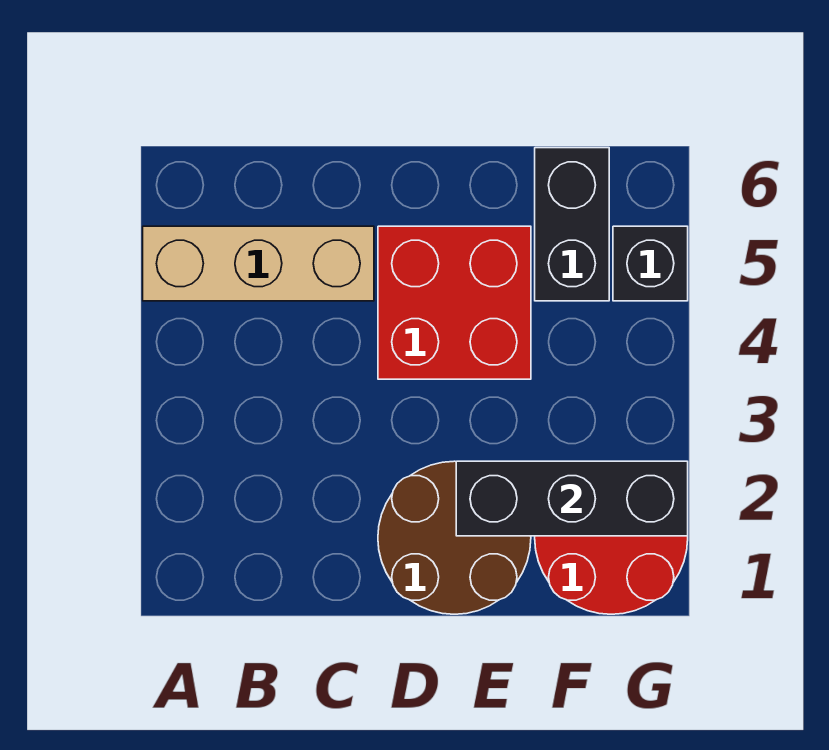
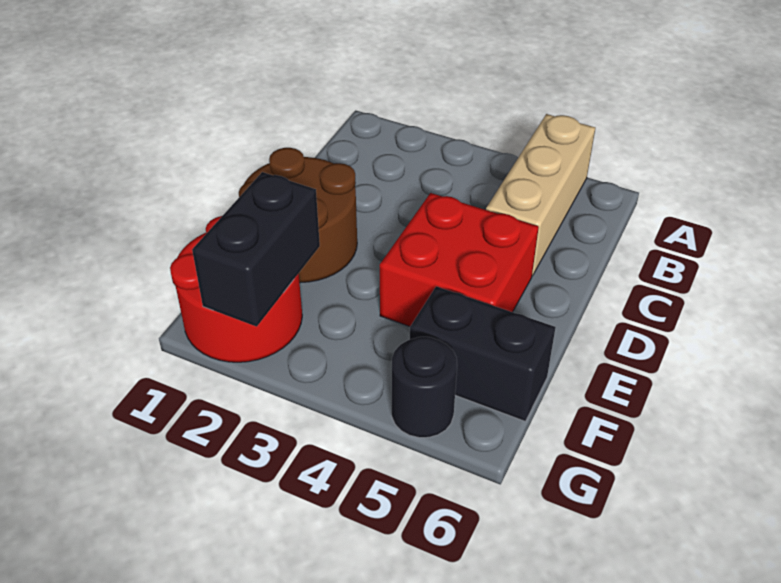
black brick E2:G2 level 2 -> black brick F2:G2 level 2
black brick G5 level 1 -> black round brick G5 level 1

